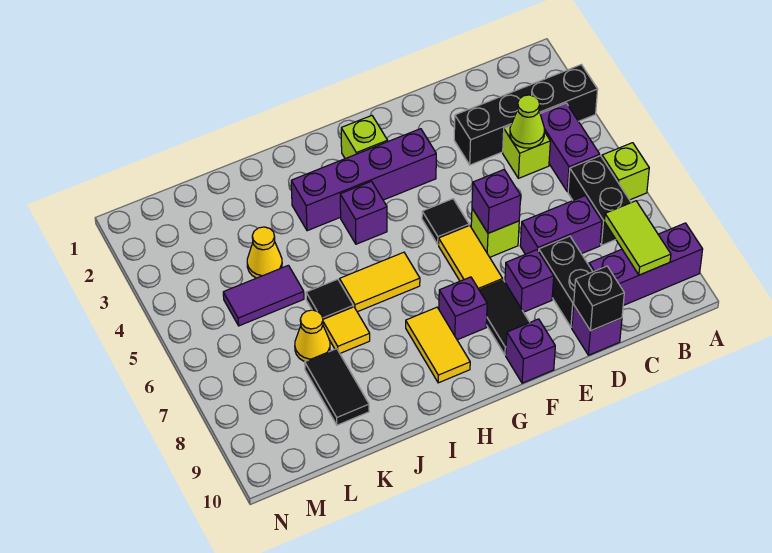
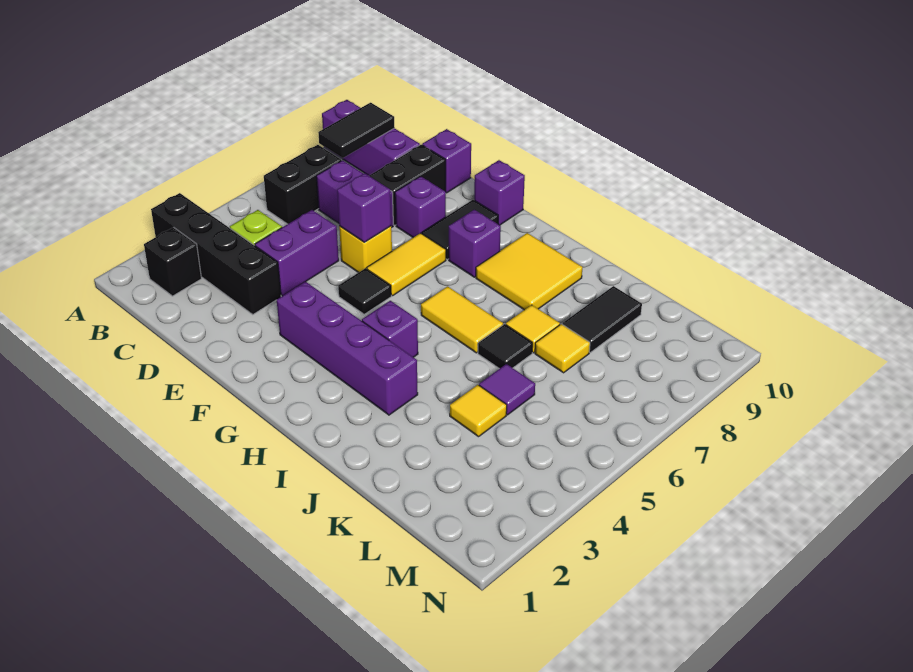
lime brick A6 level 1 -> none
purple brick B4:B5 level 1 -> purple brick D4:D5 level 1
lime tile B8:B9 level 2 -> black tile B8:B9 level 2
lime cone C4 level 2 -> none
black brick D10 level 2 -> black brick B2 level 1
lime brick E6 level 1 -> yellow brick E6 level 1
lime brick G2 level 1 -> none
yellow tile H8:H9 level 1 -> yellow tile H8:I9 level 1
yellow cone K4 level 1 -> yellow tile K4 level 1
purple tile K5:L5 level 1 -> purple tile K5 level 1
yellow cone K7 level 1 -> yellow tile K7 level 1

